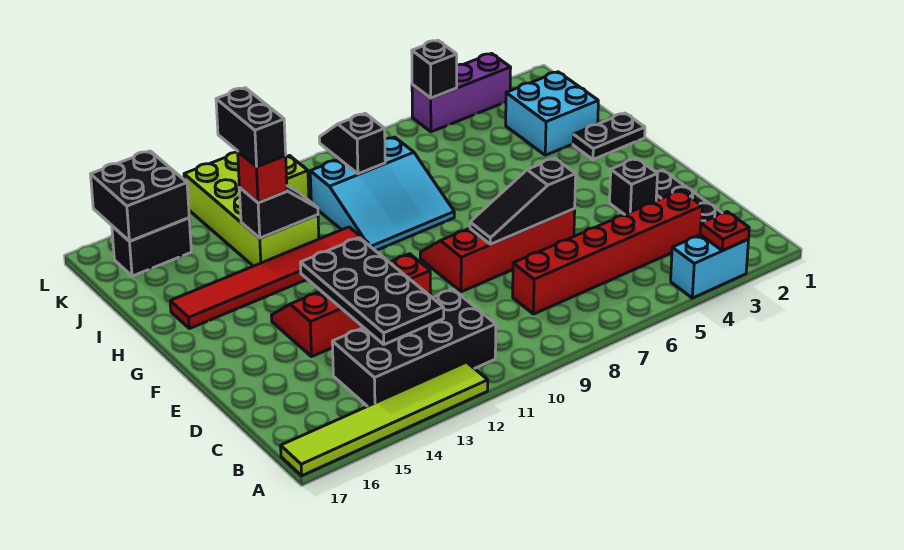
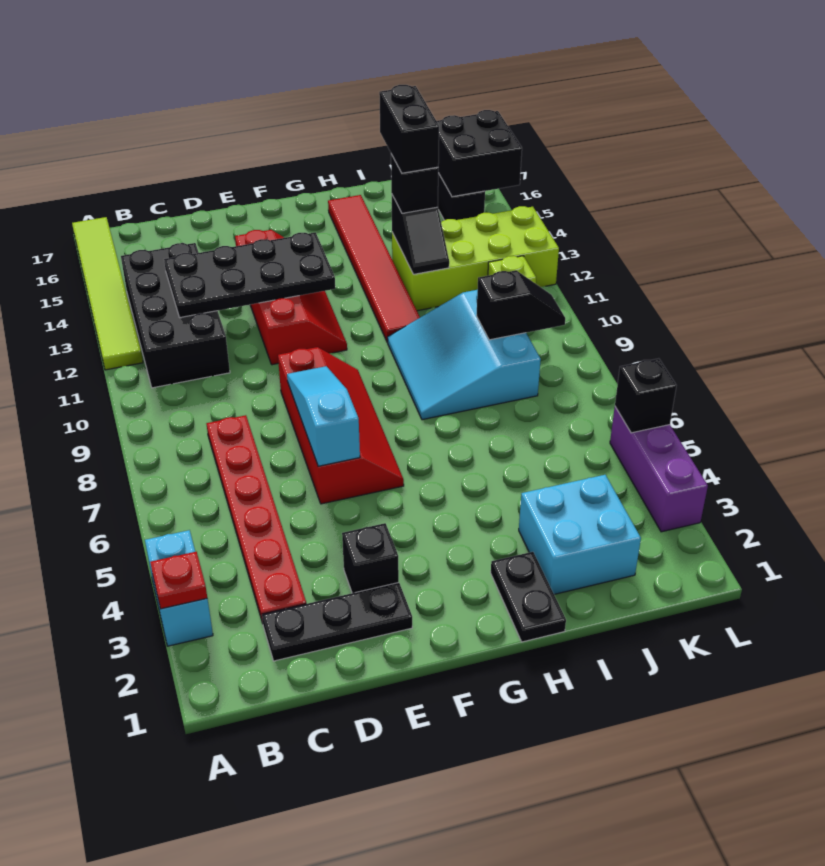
red brick C3:C8 level 1 -> red plate C3:C8 level 1
black slope E6:E8 level 2 top 6 -> cyan slope E6:E8 level 2 top 6
red brick I13 level 3 -> black brick I13 level 3
black brick I13:J13 level 4 -> black brick I13:I14 level 4

